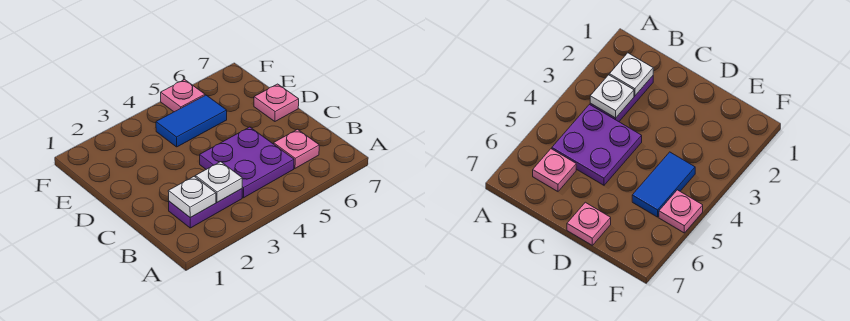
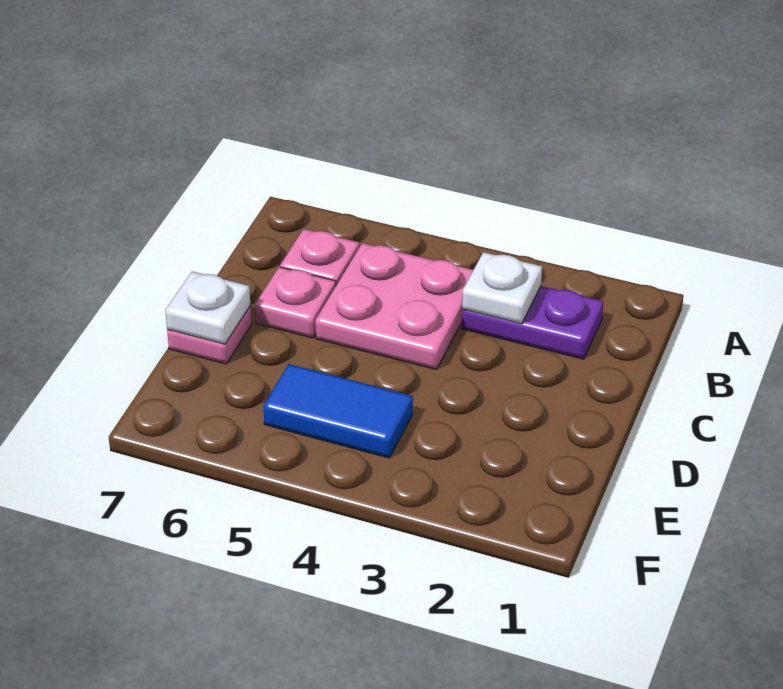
white plate B2 level 2 -> white plate D7 level 2
purple plate B4:C5 level 1 -> pink plate B4:C5 level 1
pink plate F5 level 1 -> pink plate C6 level 1

